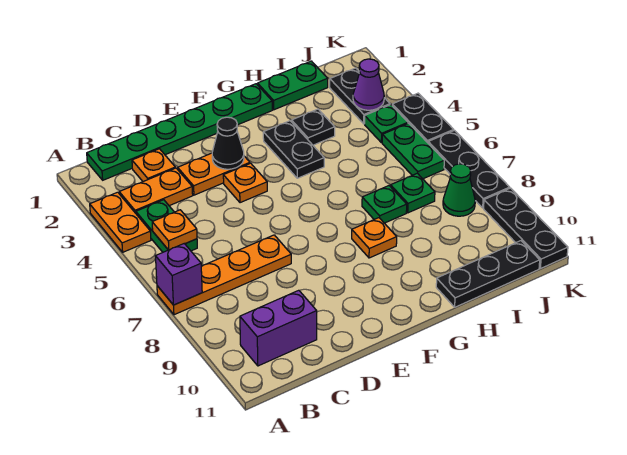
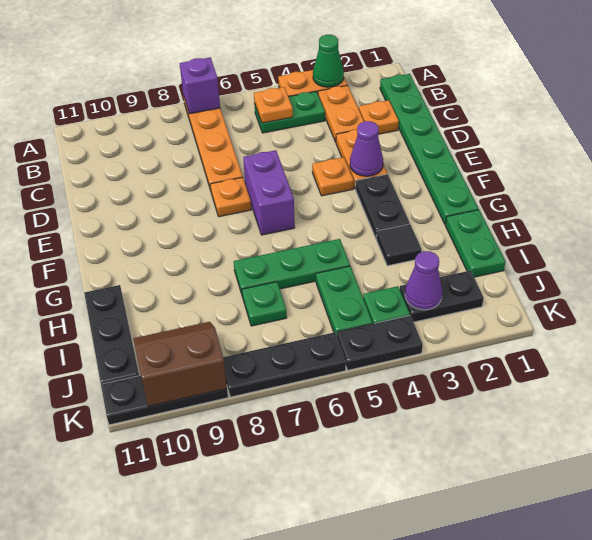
purple brick B10:C10 level 1 -> purple brick E6:F6 level 1
black cone E3 level 2 -> purple cone E3 level 2
black plate G3:G4 level 1 -> black plate F3:G3 level 1
orange plate G8 level 1 -> orange plate E7 level 1
black plate H3 level 1 -> black tile H3 level 1
green plate H7 level 1 -> green plate H5:H7 level 1
green plate J5:J6 level 1 -> green plate I5:J5 level 1
green cone J8 level 1 -> green cone A3 level 2
none -> brown slope J9:K10 level 2 top K

